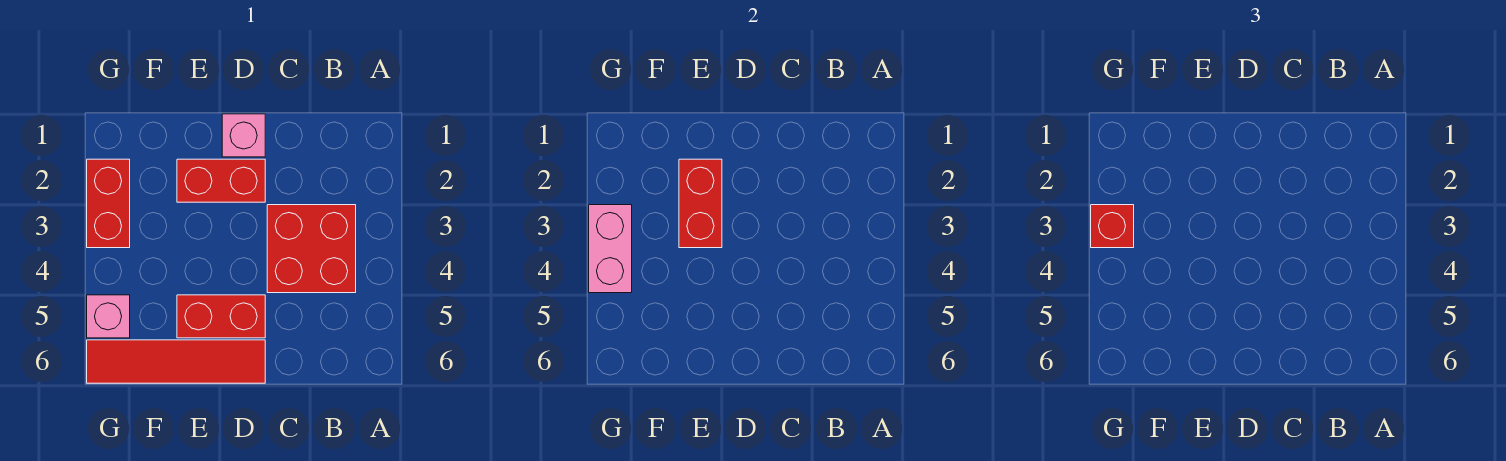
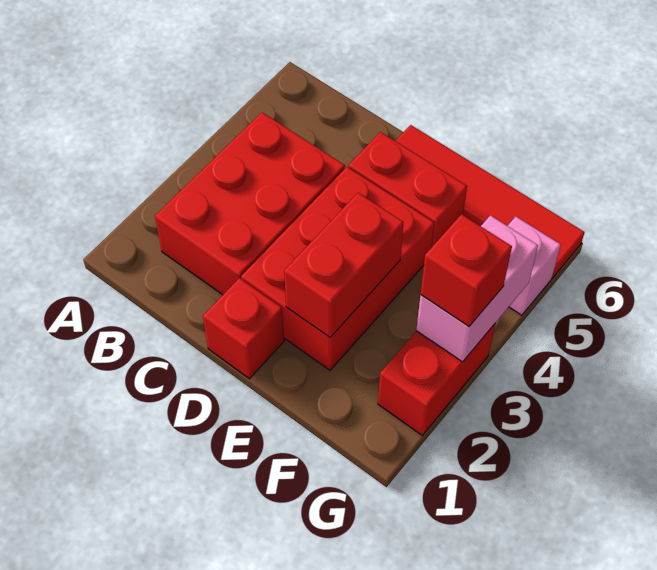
red brick B3:C4 level 1 -> red brick B2:C4 level 1
pink brick D1 level 1 -> red brick D1 level 1
red brick D2:E2 level 1 -> red brick D2:E4 level 1

